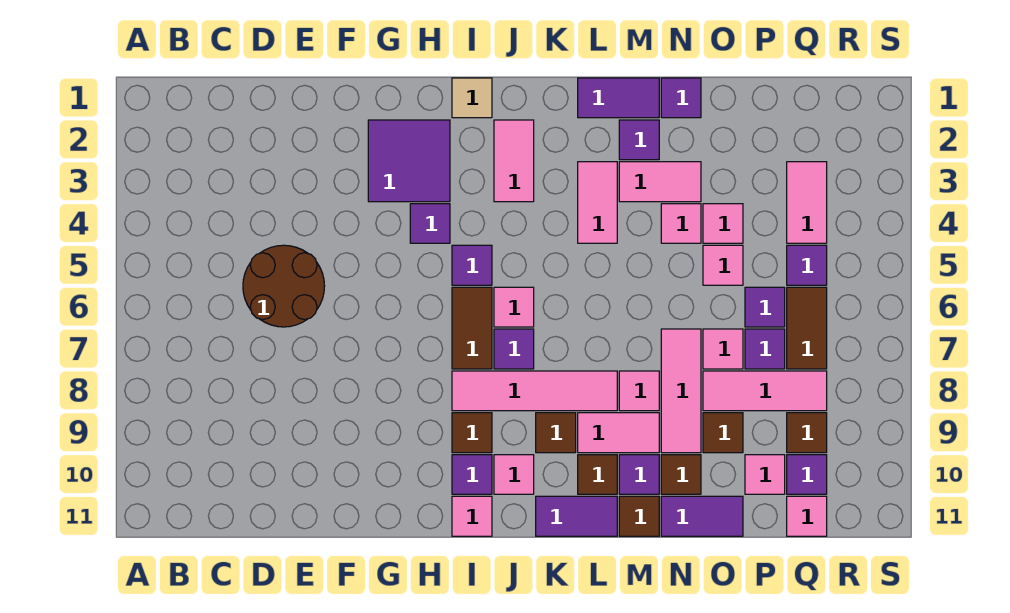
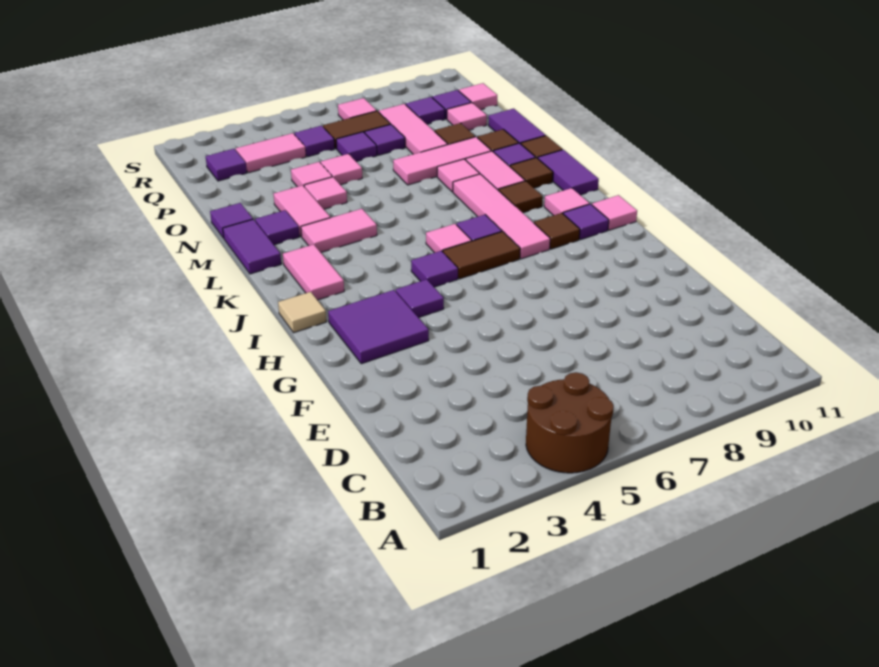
brown round brick D5:E6 level 1 -> brown round brick A4:B5 level 1
pink tile J2:J3 level 1 -> pink tile J2:K2 level 1
pink tile O7 level 1 -> pink tile R7 level 1
none -> purple tile Q2 level 1
brown tile Q9 level 1 -> purple tile Q9 level 1

